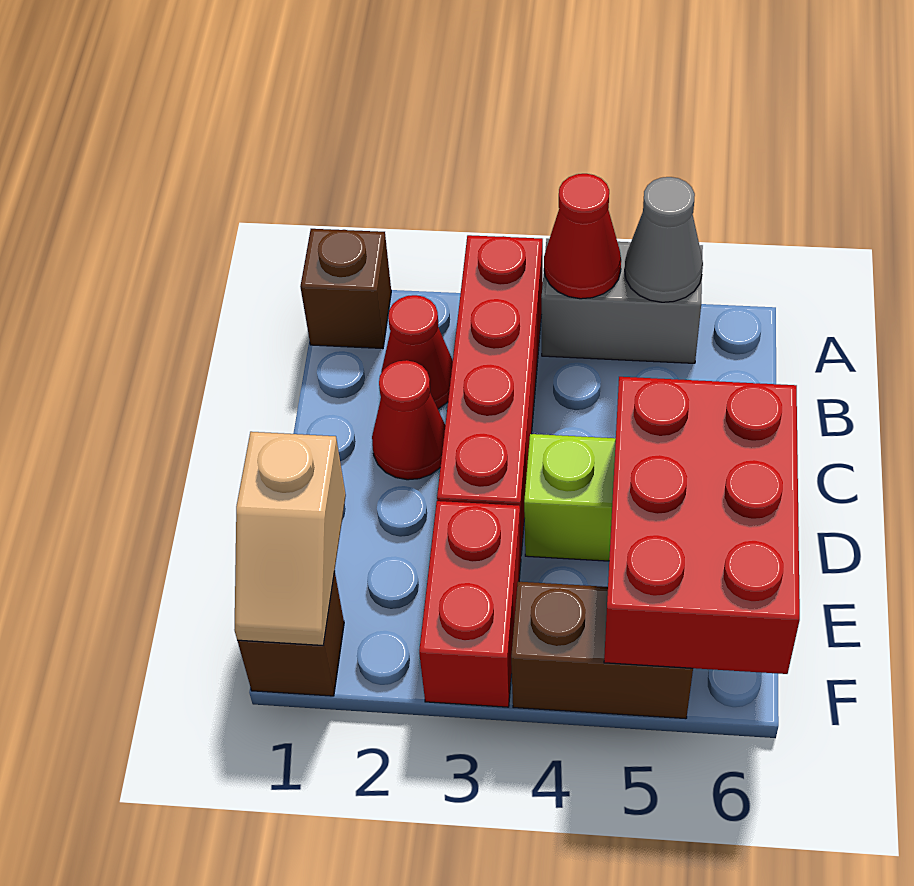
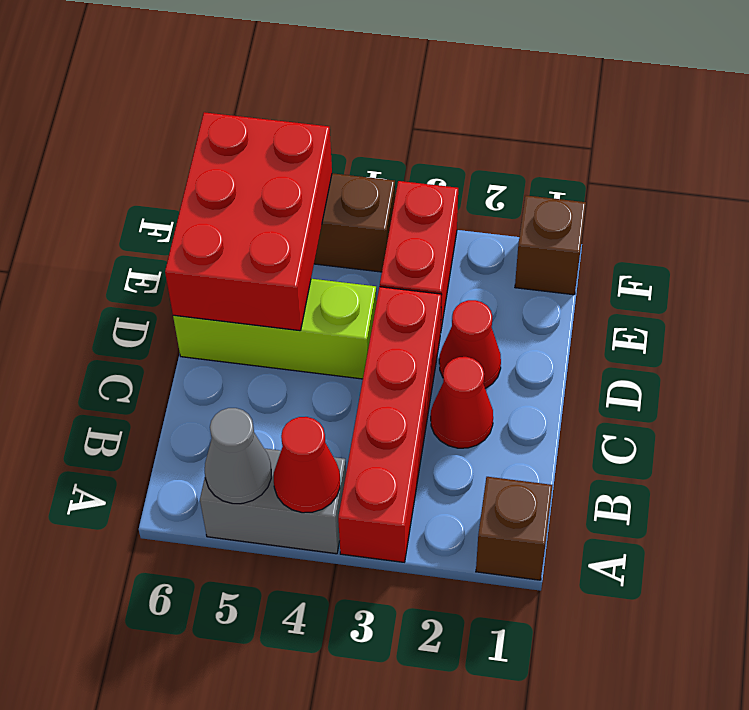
red cone B2 level 1 -> red cone D2 level 1
tan slope E1:F1 level 2 top E -> none

